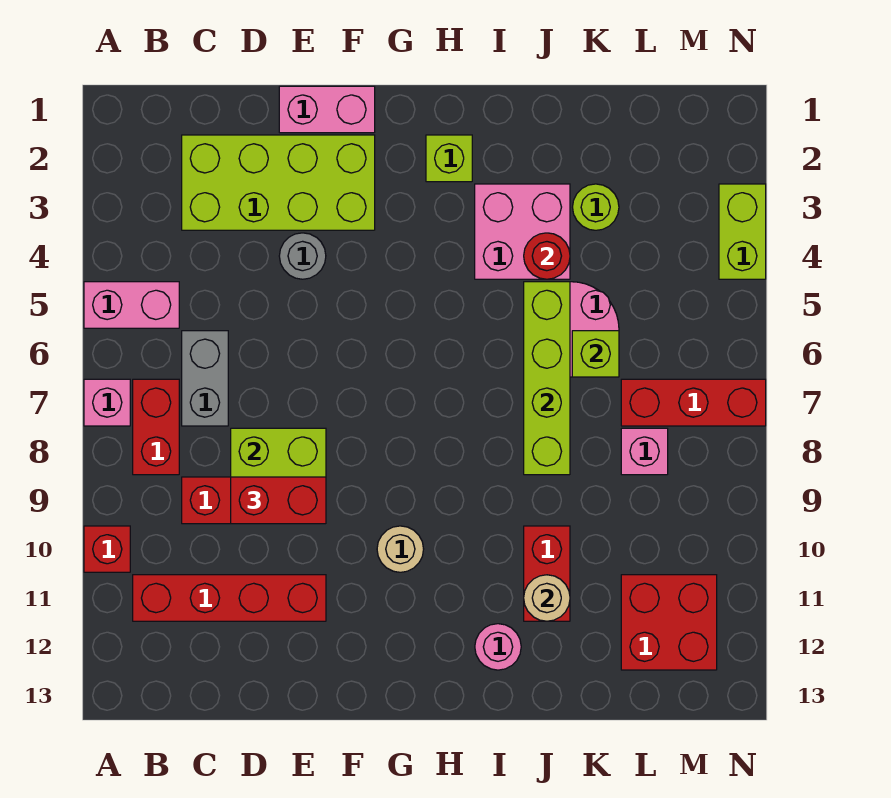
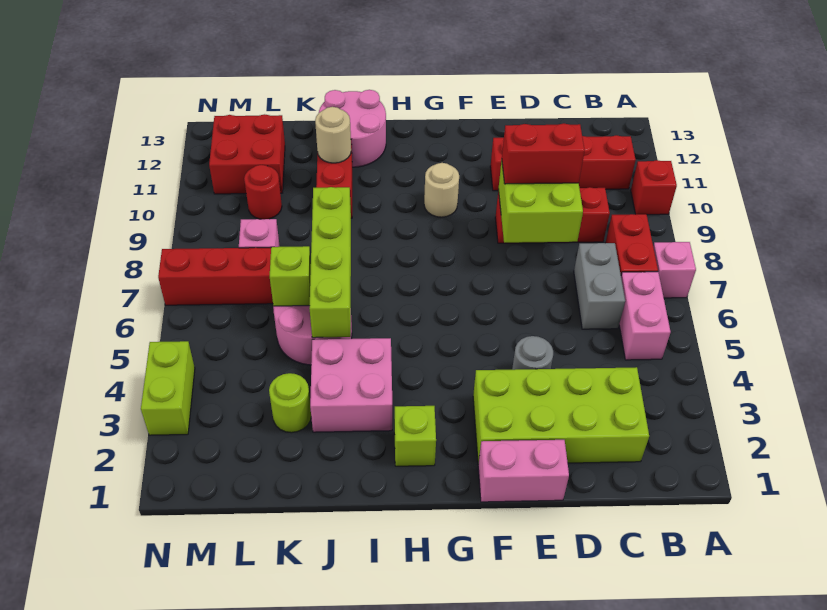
pink brick A5:B5 level 1 -> pink brick B5:B6 level 1
pink round brick I12 level 1 -> pink round brick I12:J13 level 1
red round brick J4 level 2 -> red round brick L10 level 1

